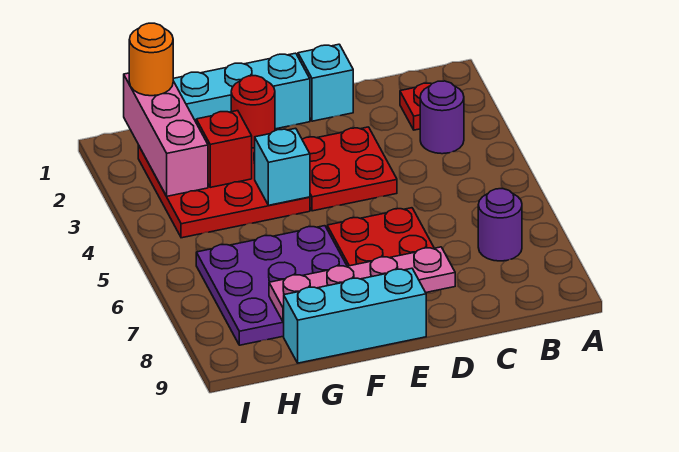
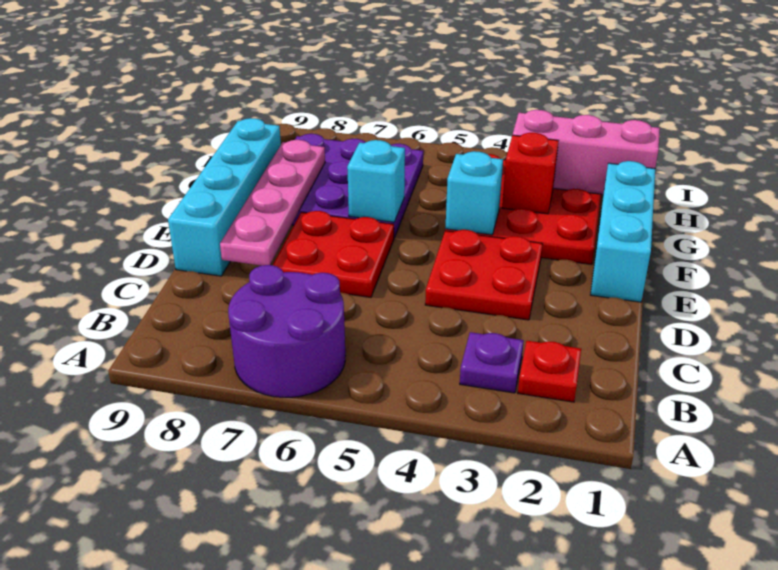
purple round brick B3 level 1 -> purple plate B3 level 1
purple round brick B7 level 1 -> purple round brick A6:B7 level 1
cyan brick D1 level 1 -> cyan brick F6 level 2
cyan brick E9:G9 level 1 -> cyan brick D9:G9 level 1
red round brick F2 level 2 -> none
orange round brick H1 level 3 -> none

